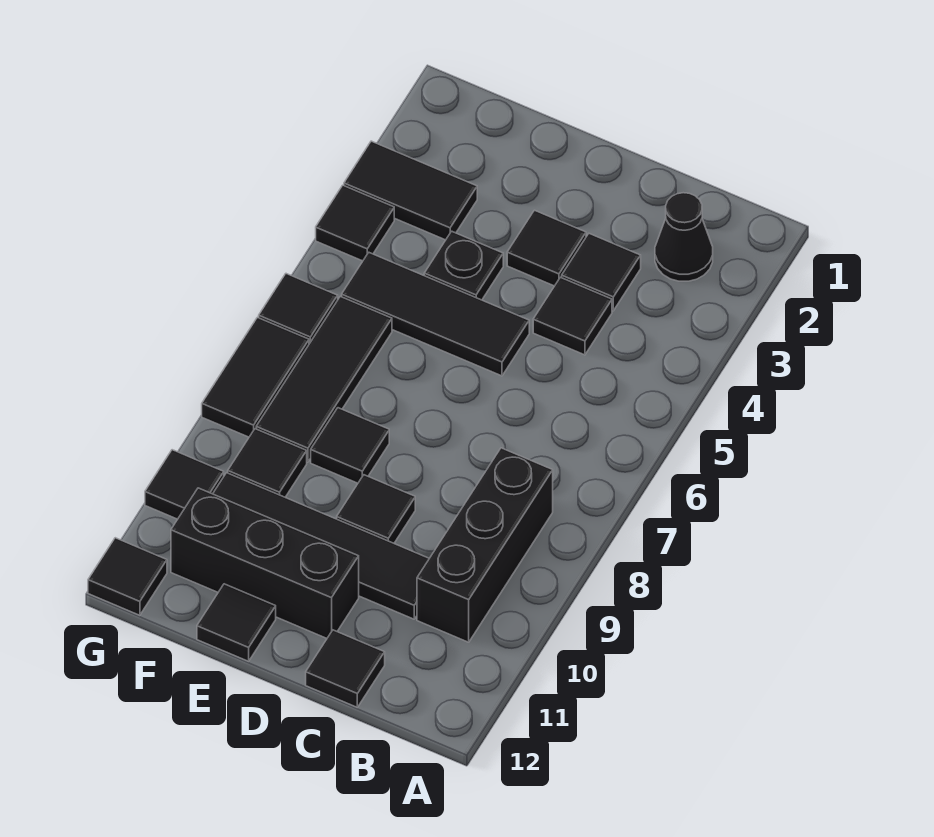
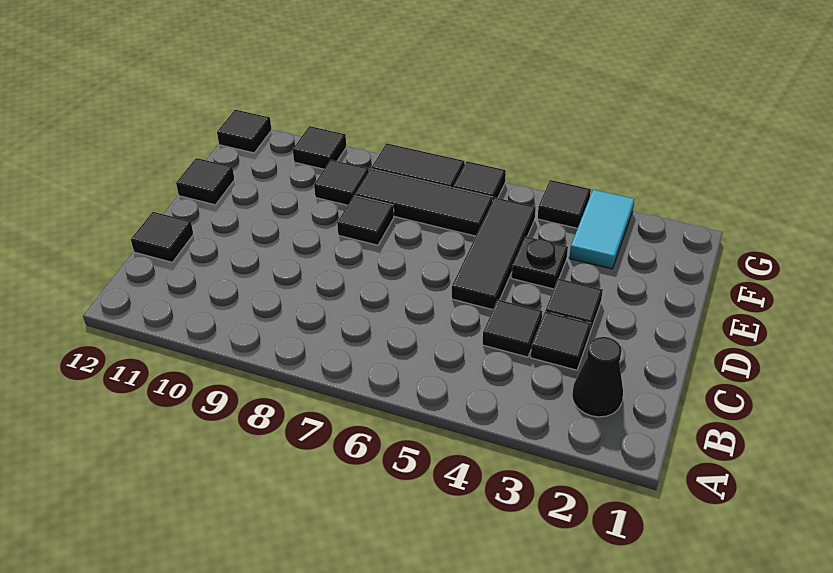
black brick B8:B10 level 1 -> none
black tile C10:F10 level 1 -> none
black tile D9 level 1 -> none
black brick D11:F11 level 1 -> none
black tile F3:G3 level 1 -> cyan tile F3:G3 level 1

